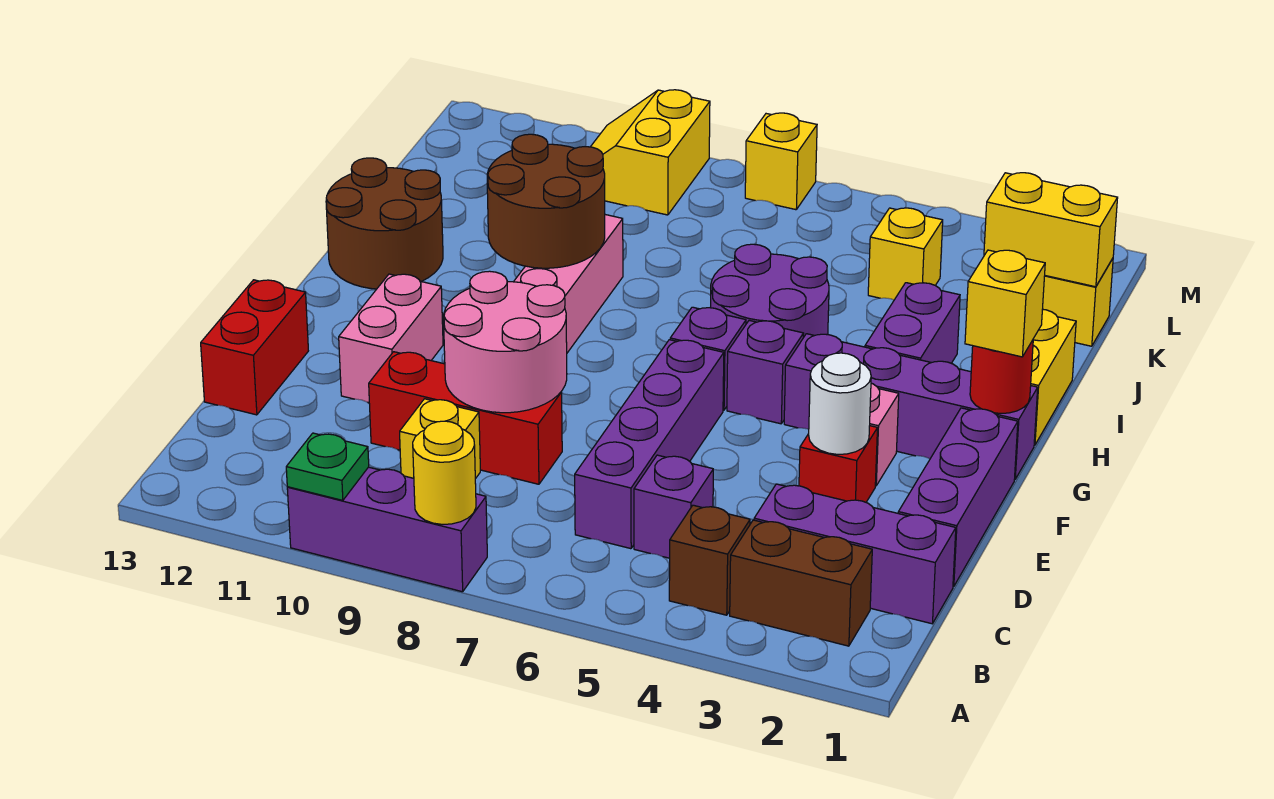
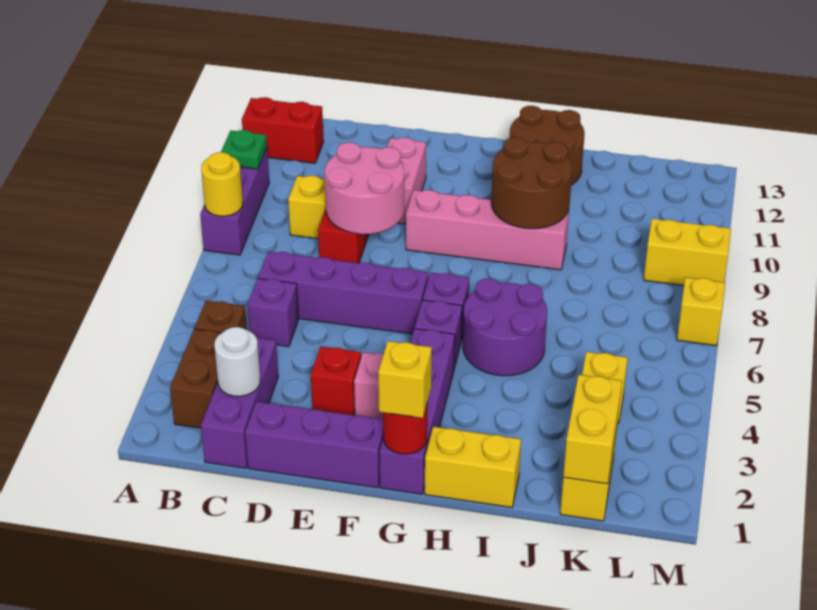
red brick D13:E13 level 1 -> red brick A12:B12 level 1
white round brick E3 level 2 -> white round brick C2 level 2
pink brick E11:F11 level 1 -> pink brick E10:E11 level 1
purple brick H3:I3 level 1 -> none

